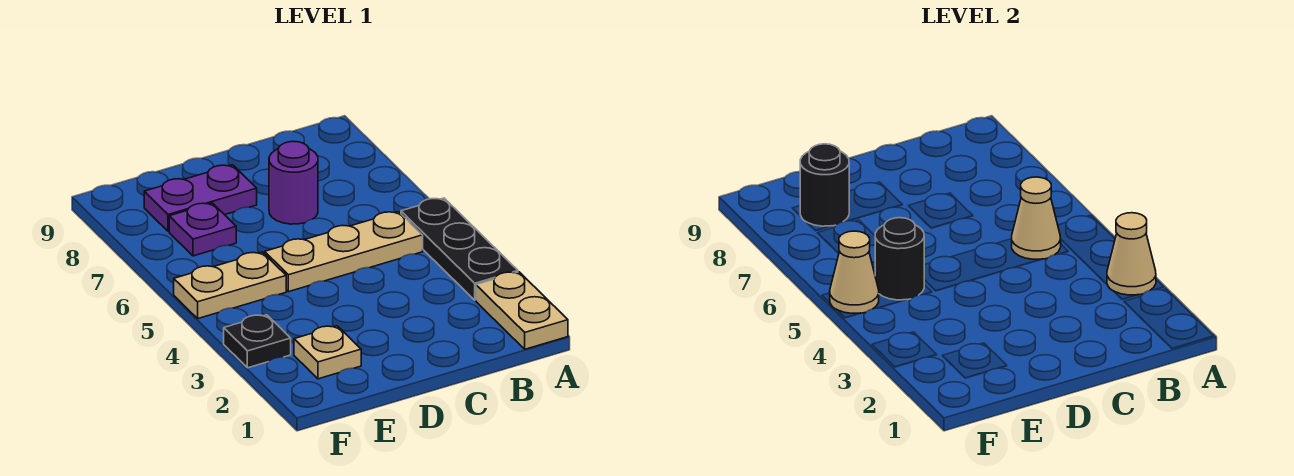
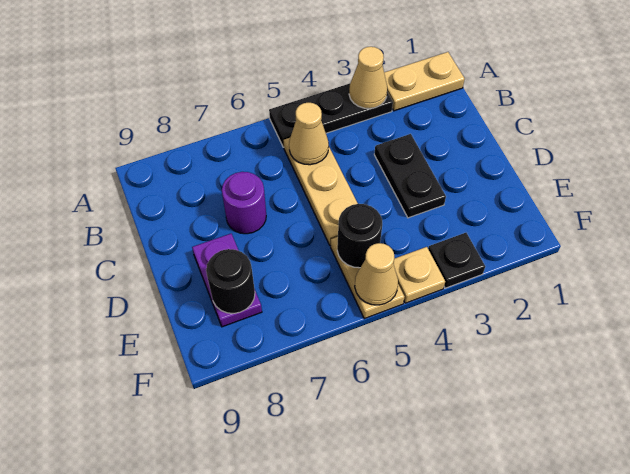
none -> black plate C3:D3 level 1
tan plate E2 level 1 -> tan plate F4 level 1
purple plate E7 level 1 -> none

